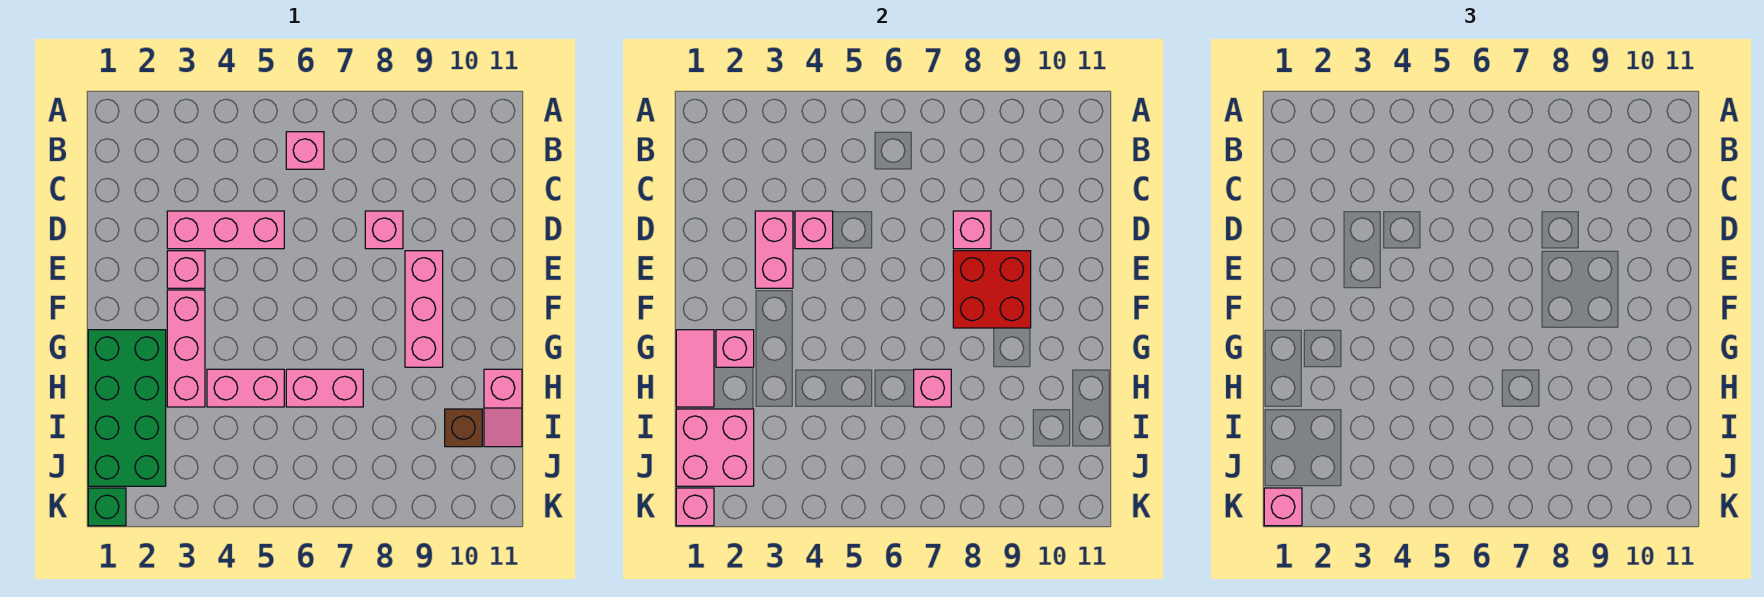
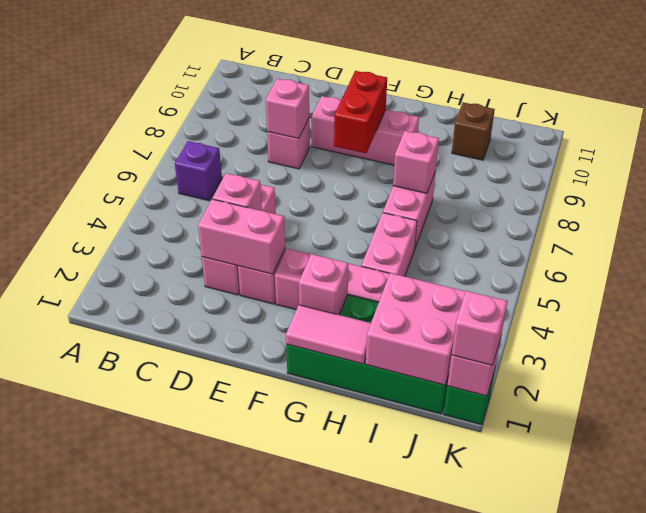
pink brick B6 level 1 -> purple brick B6 level 1
red brick E8:F9 level 2 -> red brick F8:F9 level 2
pink slope H11:I11 level 1 top H -> none

